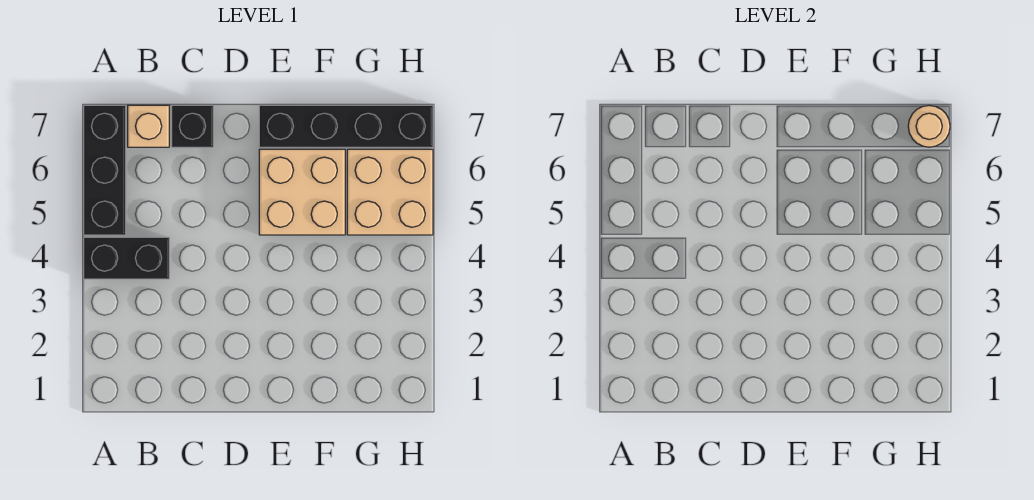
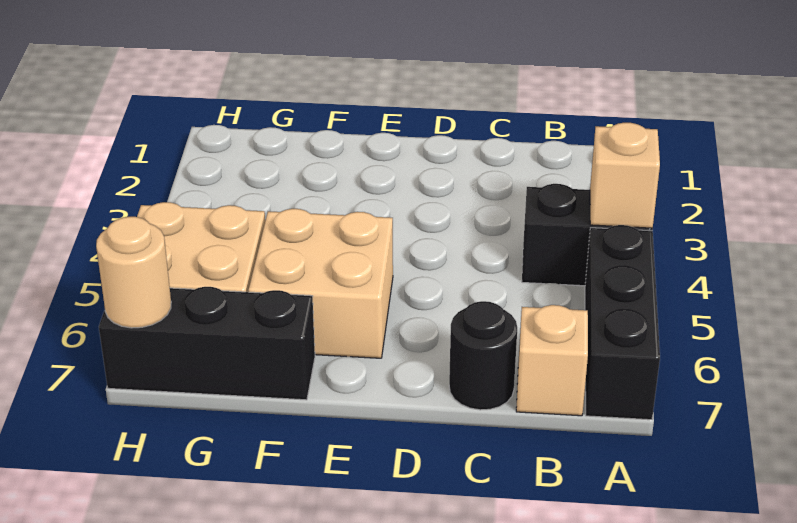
none -> tan brick A4 level 2
black brick C7 level 1 -> black round brick C7 level 1
black brick E7:H7 level 1 -> black brick F7:H7 level 1

